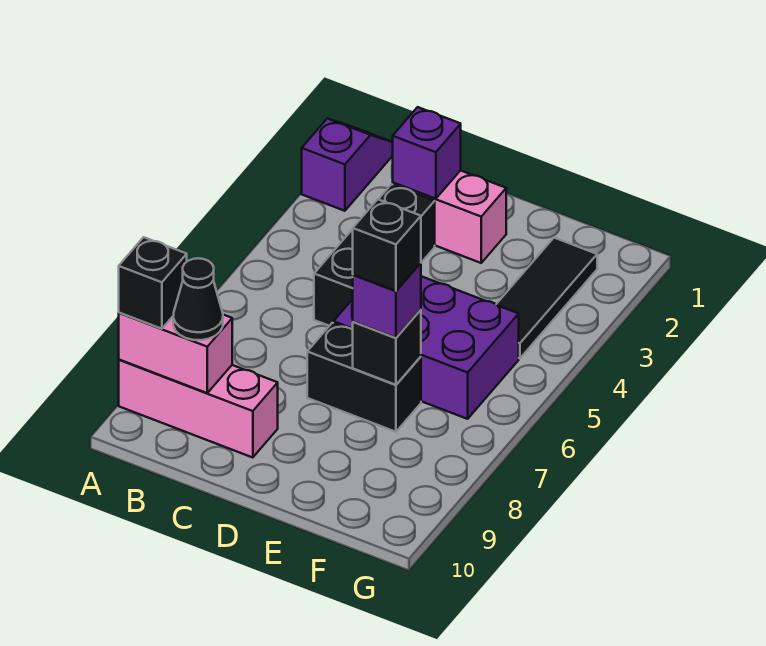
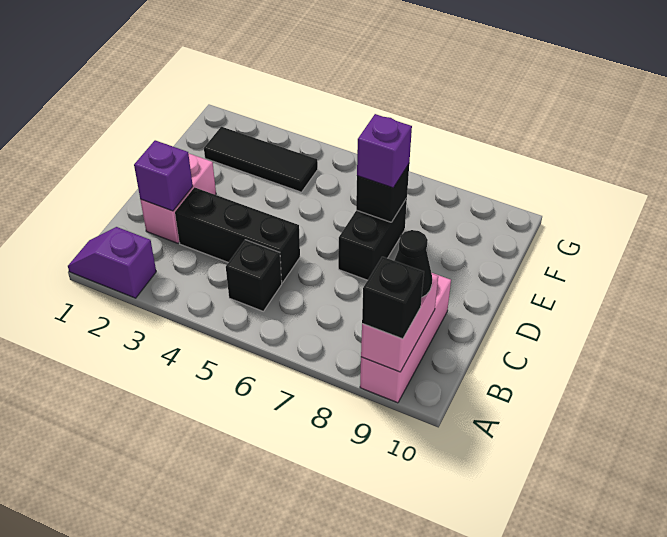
purple brick D5:F6 level 1 -> none
black brick E7 level 4 -> black brick B5 level 1

